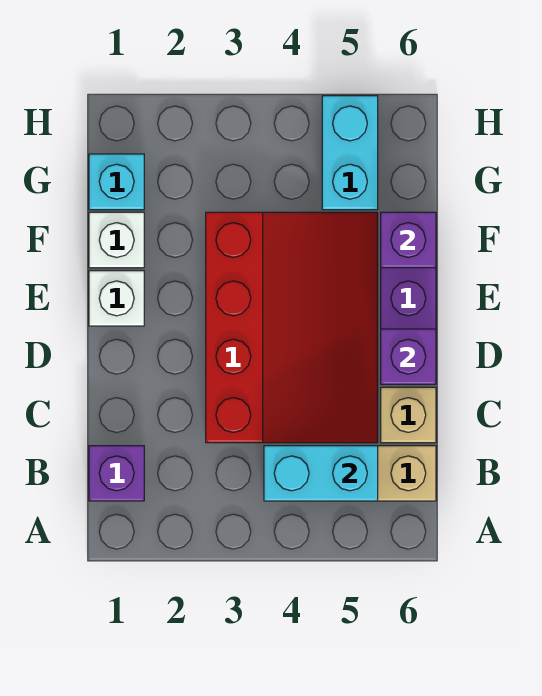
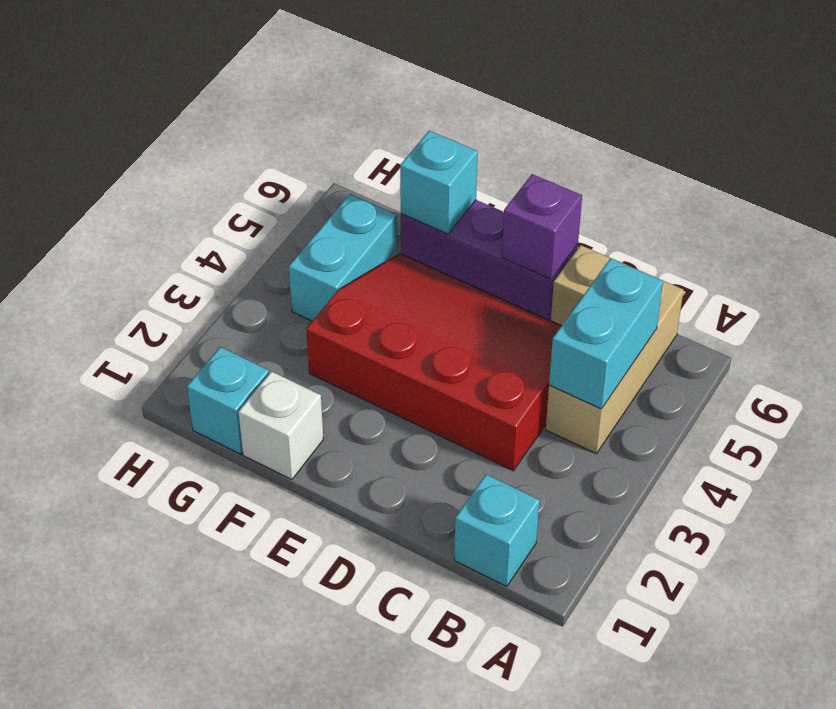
purple brick B1 level 1 -> cyan brick B1 level 1
white brick E1 level 1 -> none
purple brick F6 level 2 -> cyan brick F6 level 2
cyan brick G5:H5 level 1 -> cyan brick G4:G5 level 1

